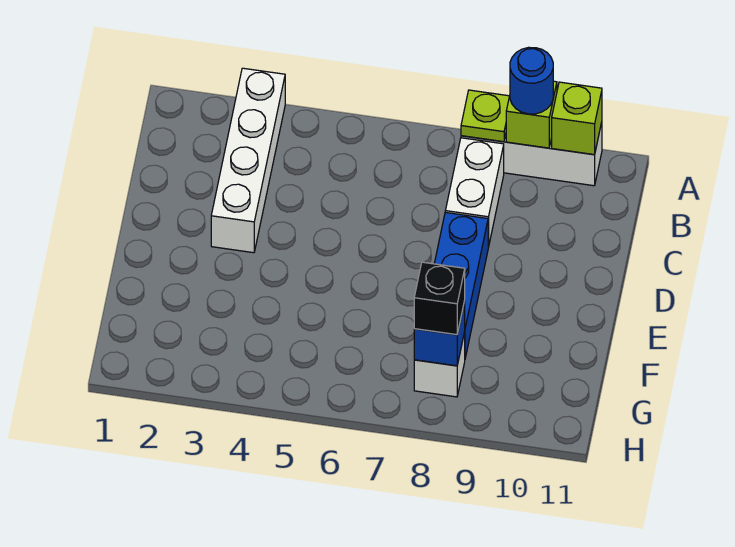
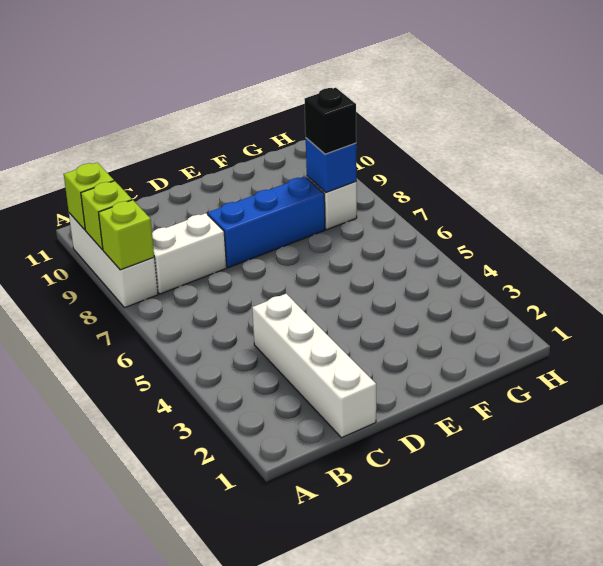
white brick A3:D3 level 1 -> white brick C1:C4 level 1
lime plate A8 level 2 -> lime brick A8 level 2
blue round brick A9 level 3 -> none

